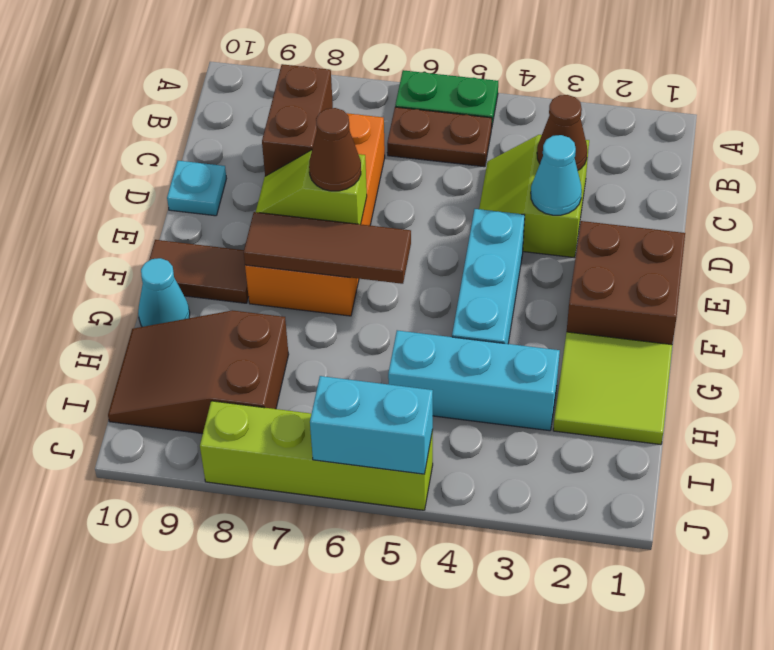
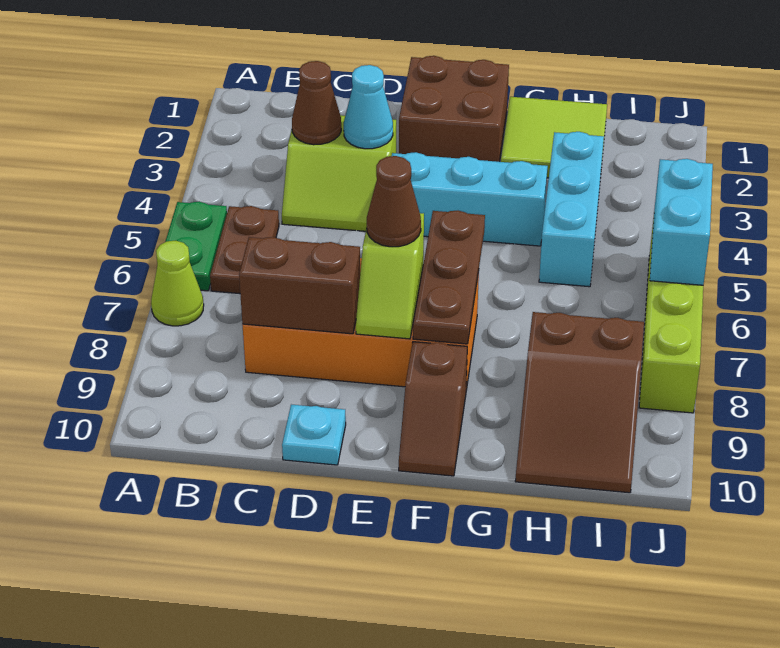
none -> lime cone A7 level 1
brown tile F6:F8 level 2 -> brown plate F6:F8 level 2
brown tile F9:F10 level 1 -> brown slope F9:F10 level 1 top 9
cyan cone G10 level 1 -> none

